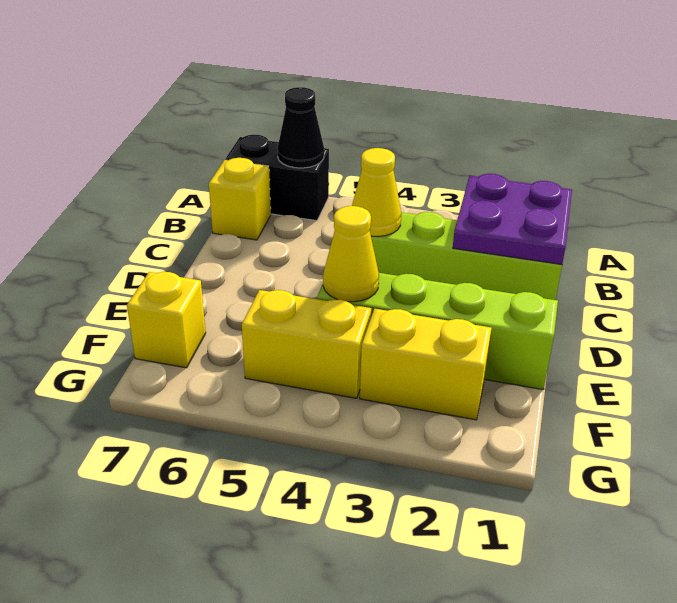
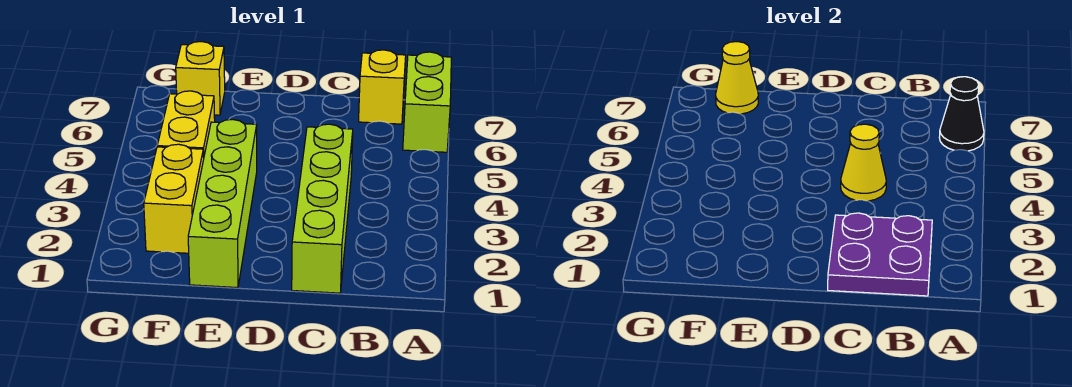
black brick A6:A7 level 1 -> lime brick A6:A7 level 1
yellow cone E4 level 2 -> yellow cone F7 level 2

